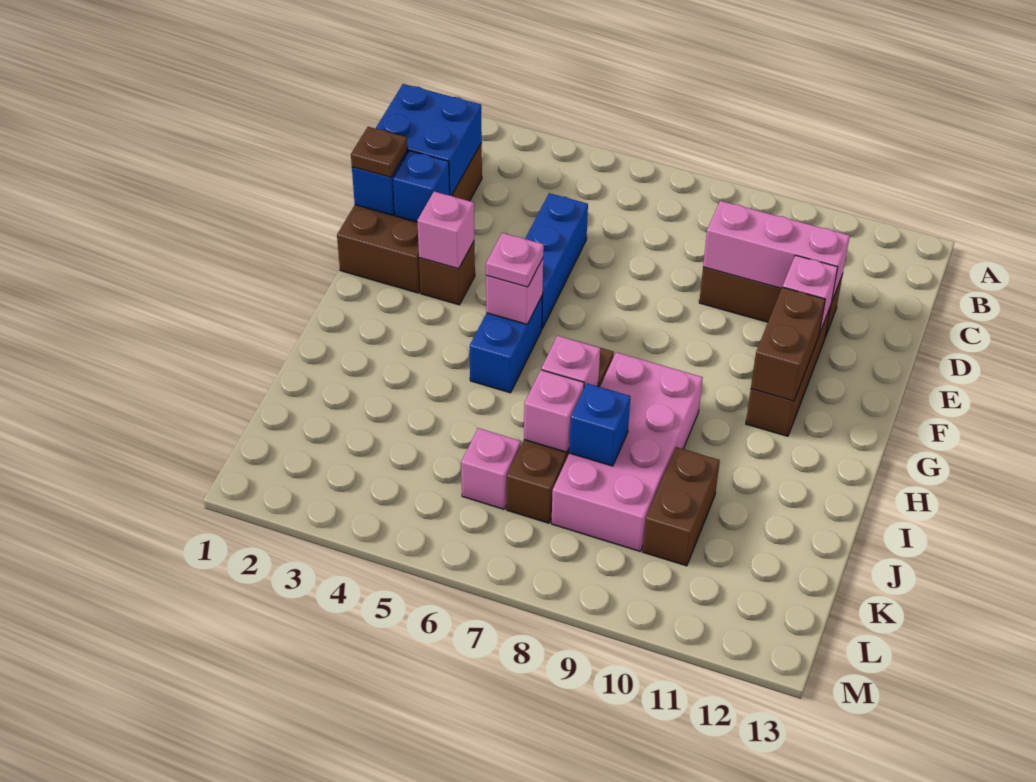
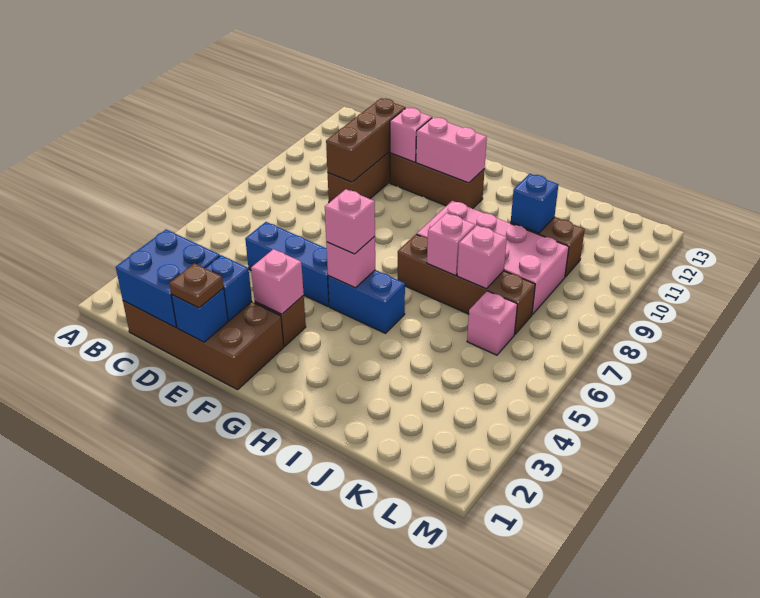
pink brick D9:D11 level 2 -> brown brick D9:D11 level 2
brown brick F11:G11 level 2 -> pink brick F11:G11 level 2
pink plate G5 level 3 -> pink brick G5 level 3
blue brick J8 level 2 -> blue brick J10 level 2

